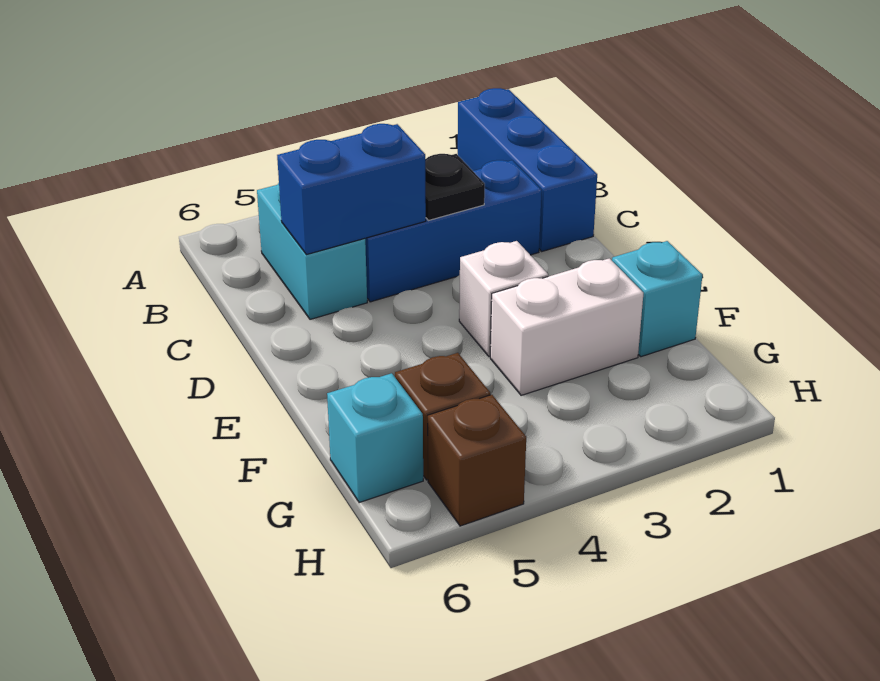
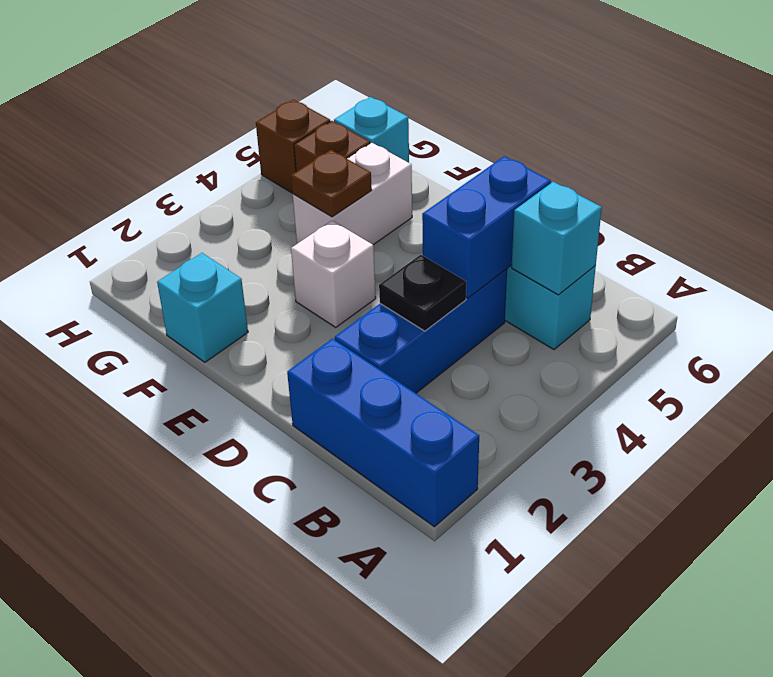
none -> cyan brick B5 level 2
white brick F2:F3 level 1 -> white brick F4:F5 level 1
none -> brown plate F4 level 2

